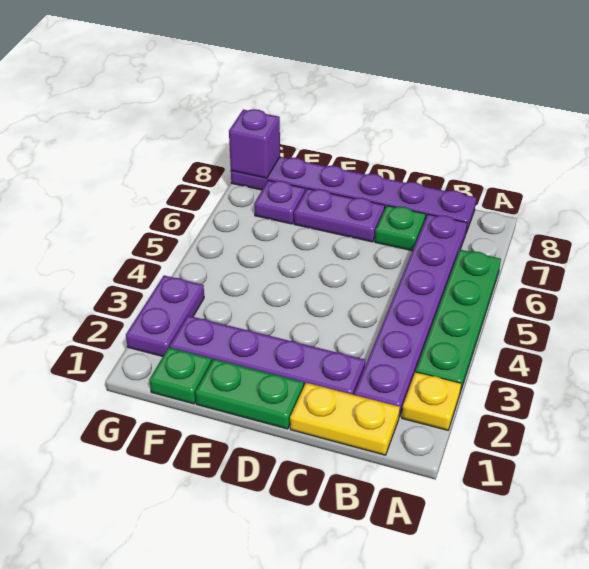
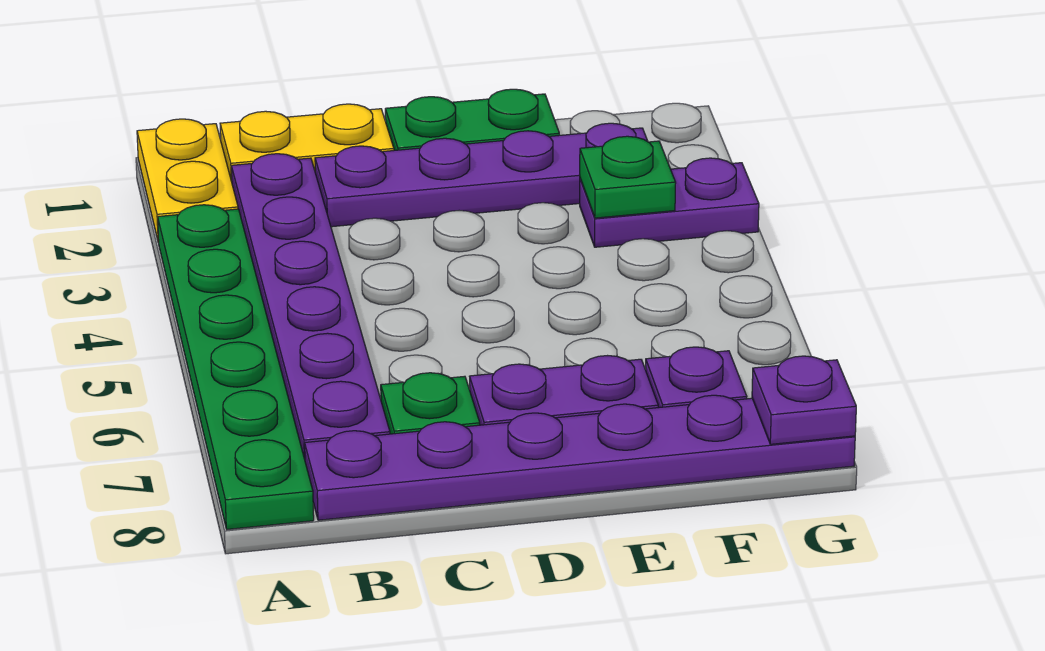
yellow plate A2 level 1 -> yellow plate A1:A2 level 1
green plate A3:A6 level 1 -> green plate A3:A8 level 1
green plate F1 level 1 -> green plate F3 level 2
purple plate G2:G3 level 1 -> purple plate F3:G3 level 1
purple brick G8 level 2 -> purple plate G8 level 2

